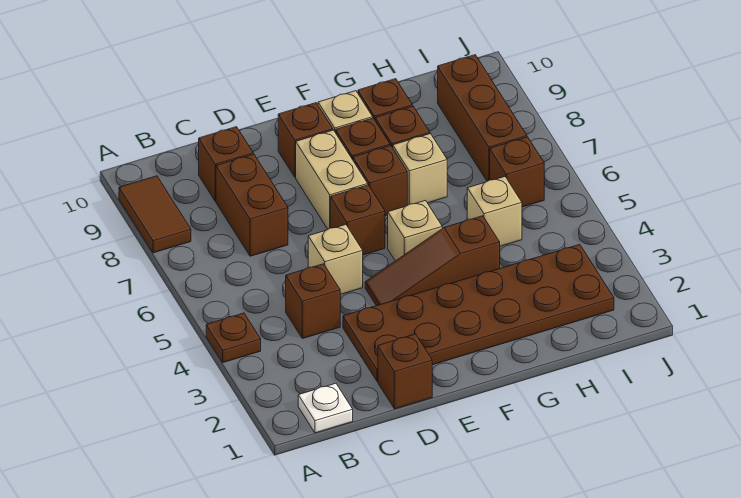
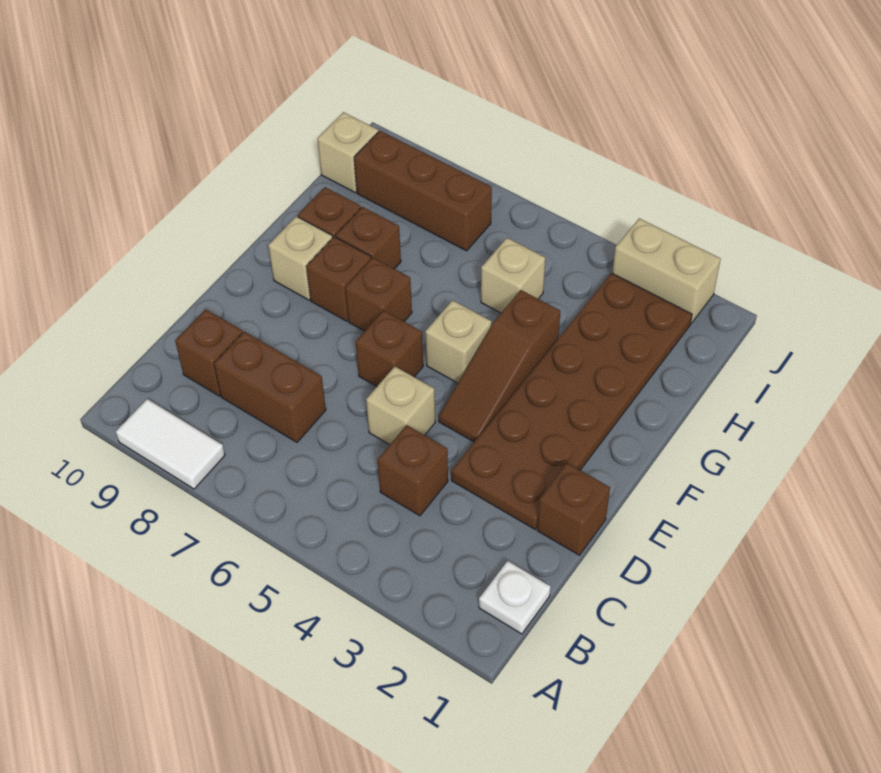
brown plate A4 level 1 -> none
brown tile A8:A9 level 1 -> white tile A8:A9 level 1
tan brick E7:E8 level 1 -> tan brick J2:J3 level 1
brown brick E9 level 1 -> none
tan brick G7 level 1 -> tan brick I10 level 1
brown brick I6 level 1 -> none

